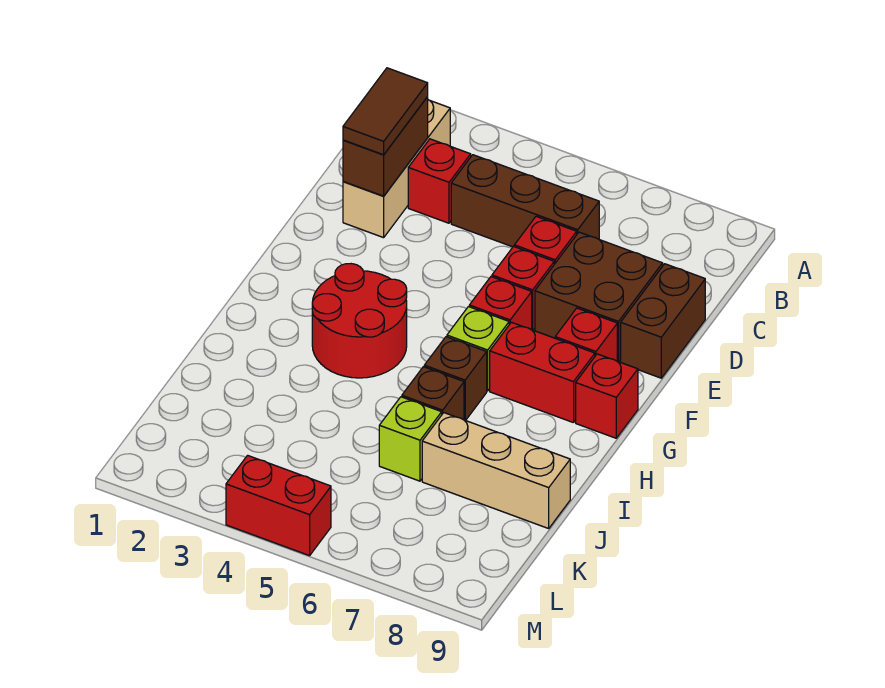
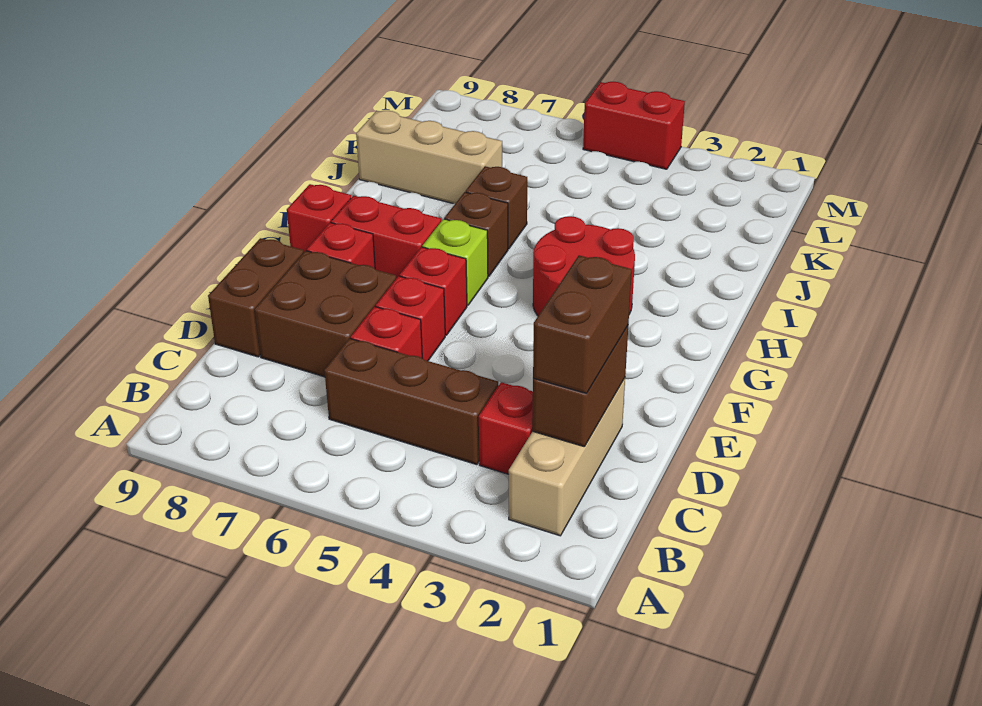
brown tile C2:D2 level 3 -> brown brick C2:D2 level 3
lime brick J6 level 1 -> none

